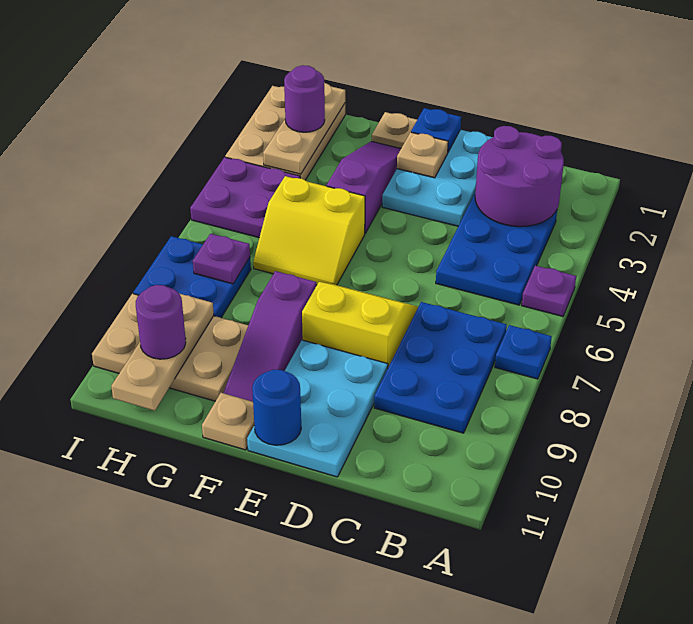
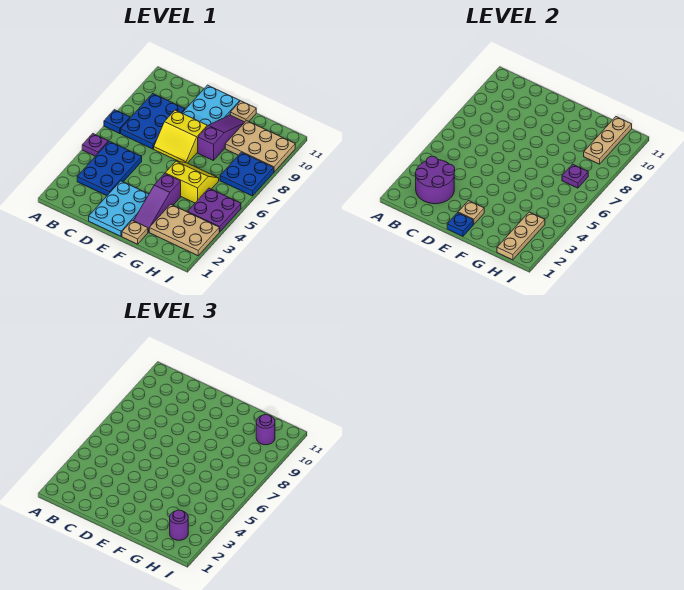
blue round brick E11 level 2 -> none
tan plate H1:I3 level 1 -> tan plate G2:I3 level 1

